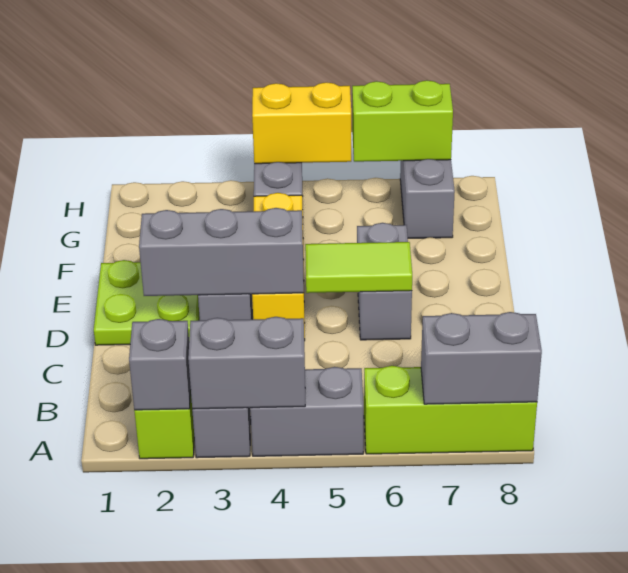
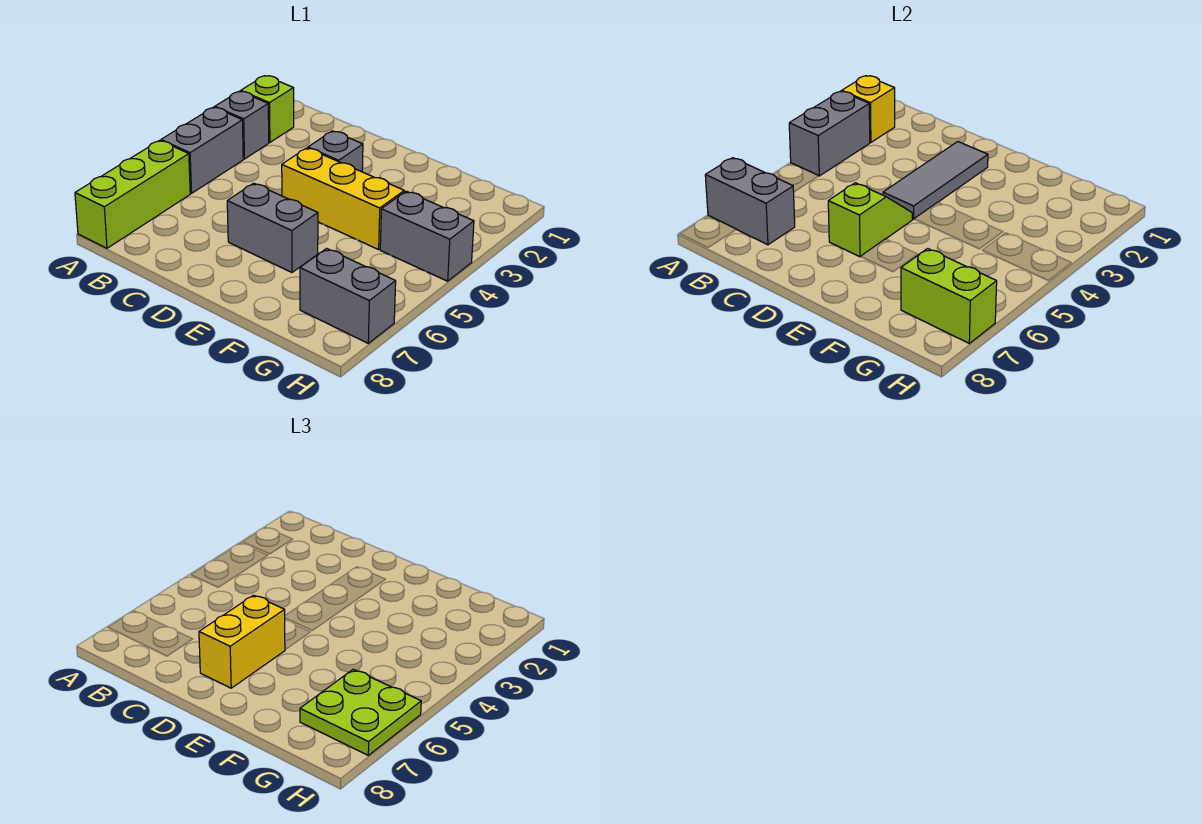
grey brick A2 level 2 -> yellow brick A2 level 2
grey brick A7:A8 level 2 -> grey brick A7:B7 level 2
lime plate D1:E2 level 1 -> lime plate G6:H7 level 3
grey brick D2:D4 level 2 -> grey tile D2:D4 level 2
lime tile D5:D6 level 2 -> lime slope D5:D6 level 2 top 6
yellow brick H4:H5 level 2 -> yellow brick D6:D7 level 3
lime brick H6:H7 level 2 -> lime brick G7:H7 level 2

